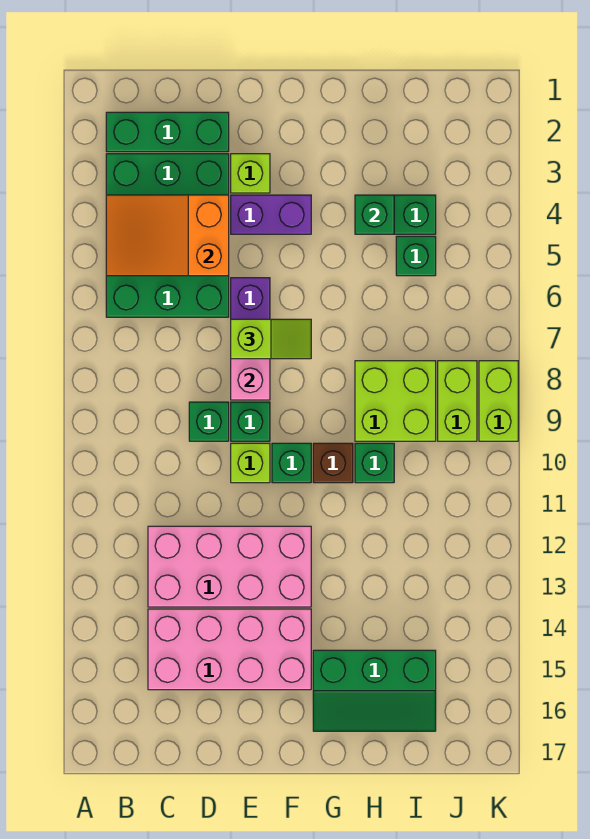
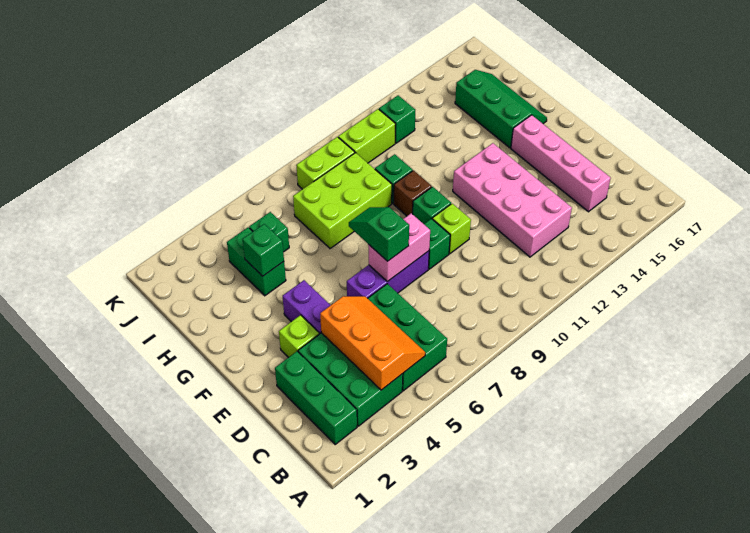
orange slope B4:D5 level 2 top D -> orange slope B4:D5 level 2 top 4
pink brick C14:F15 level 1 -> pink brick C15:F15 level 1
green brick D9 level 1 -> green brick J12 level 1
lime slope E7:F7 level 3 top E -> green slope E7:F7 level 3 top E
lime brick H8:I9 level 1 -> lime brick H7:I9 level 1
lime brick K8:K9 level 1 -> lime brick J10:J11 level 1

